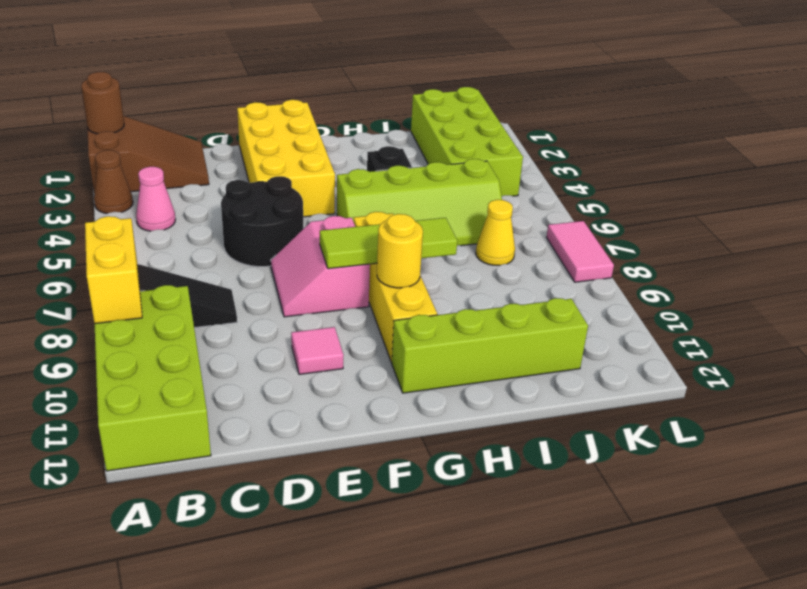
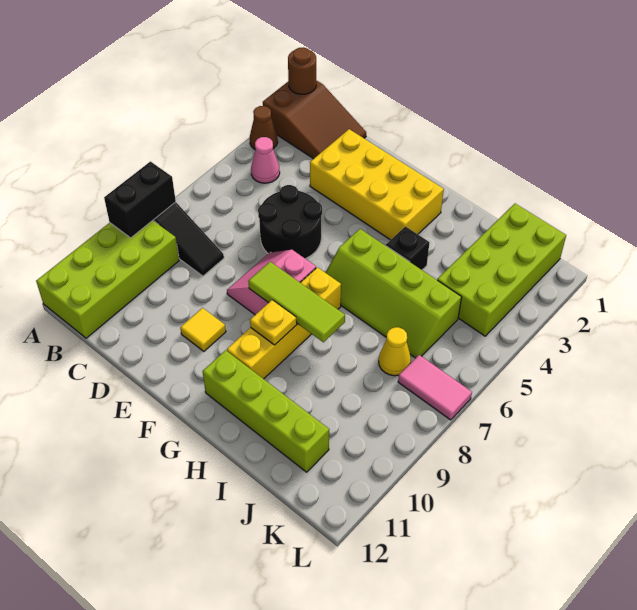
yellow brick A8:A9 level 2 -> black brick A8:A9 level 2
yellow brick E1:F4 level 1 -> yellow brick D2:G3 level 1
pink tile E10 level 1 -> yellow tile E10 level 1
yellow round brick G9 level 2 -> yellow plate G9 level 2
pink tile L7:L8 level 1 -> pink tile K7:L7 level 1

